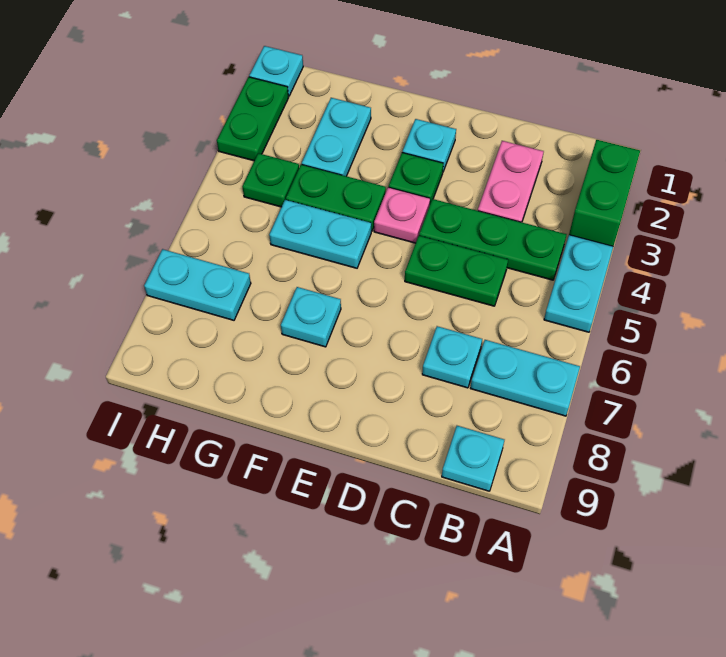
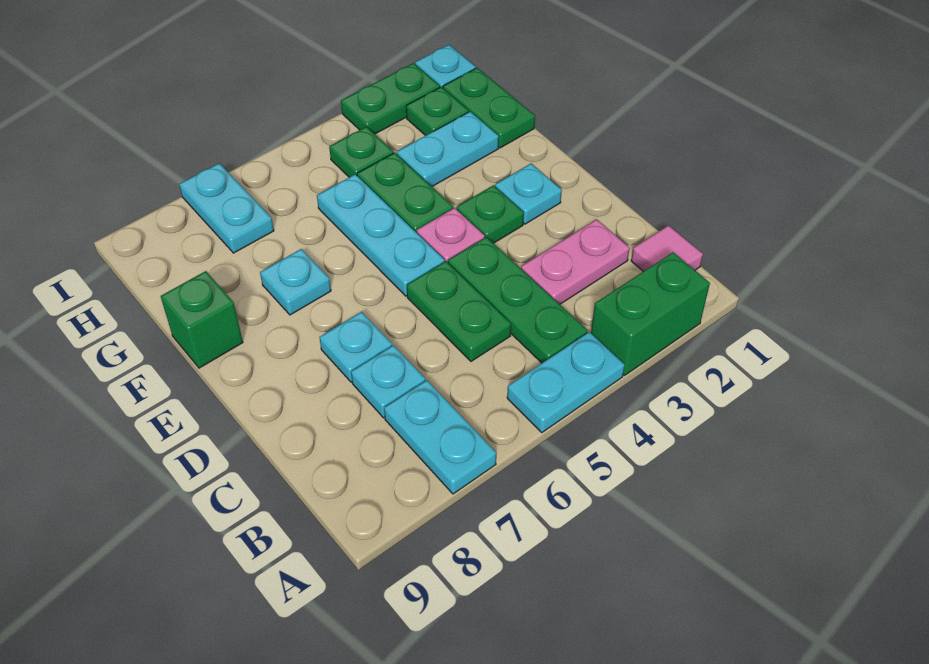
none -> pink tile B1 level 1
cyan plate B9 level 1 -> cyan plate D7 level 1
cyan plate F5:G5 level 1 -> cyan plate E5:G5 level 1
none -> green brick F9 level 1
none -> green plate G1:H1 level 1
none -> green plate H2 level 1

